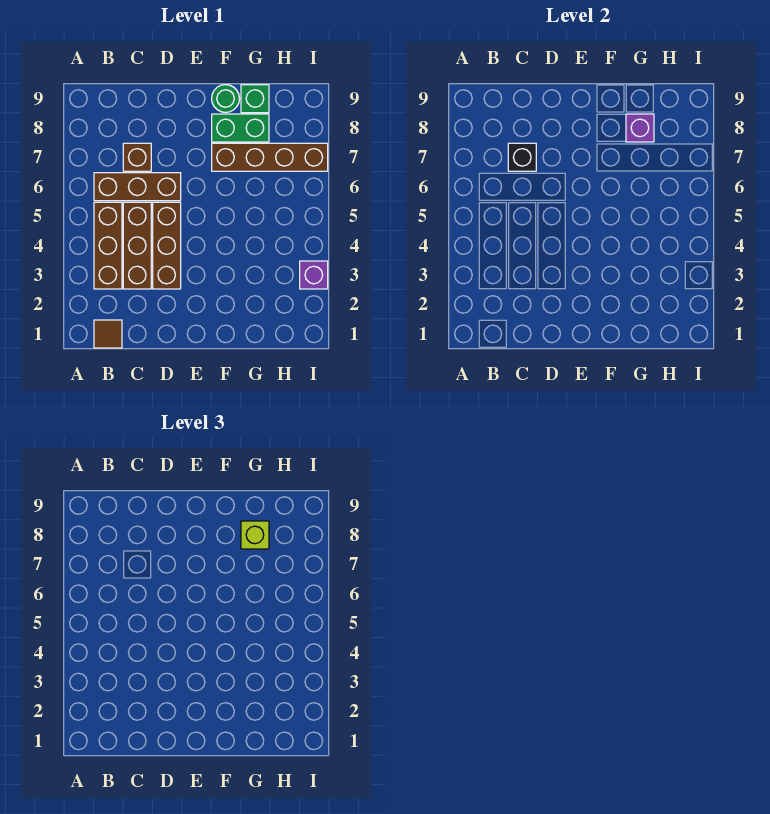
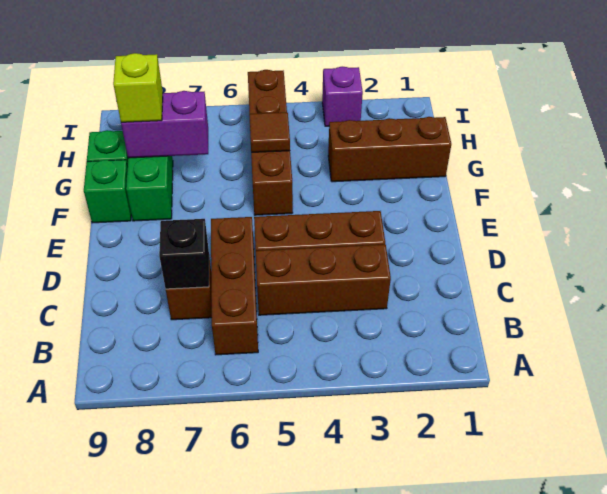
brown tile B1 level 1 -> brown tile G5 level 2
brown brick B3:B5 level 1 -> brown brick G1:G3 level 1
brown brick F7:I7 level 1 -> brown brick F5:I5 level 1
green round brick F9 level 1 -> green brick F9 level 1
purple brick G8 level 2 -> purple brick G7:G8 level 2

